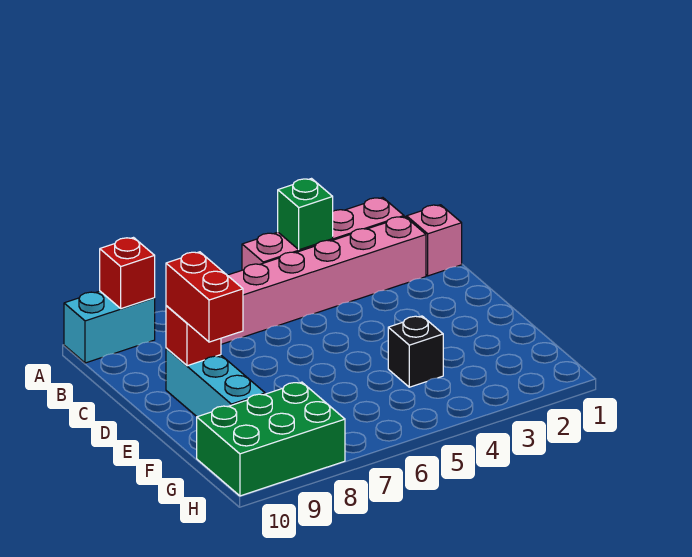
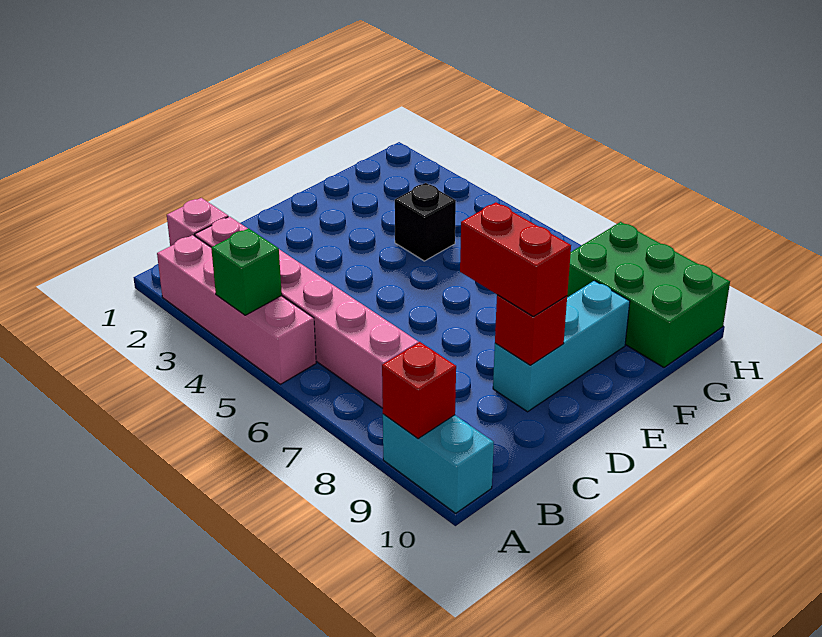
red brick D9:E9 level 3 -> red brick D8:D9 level 3

